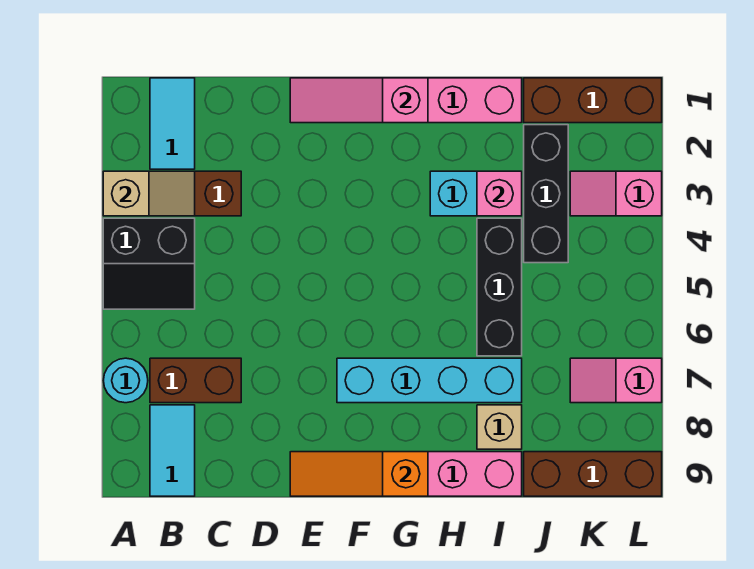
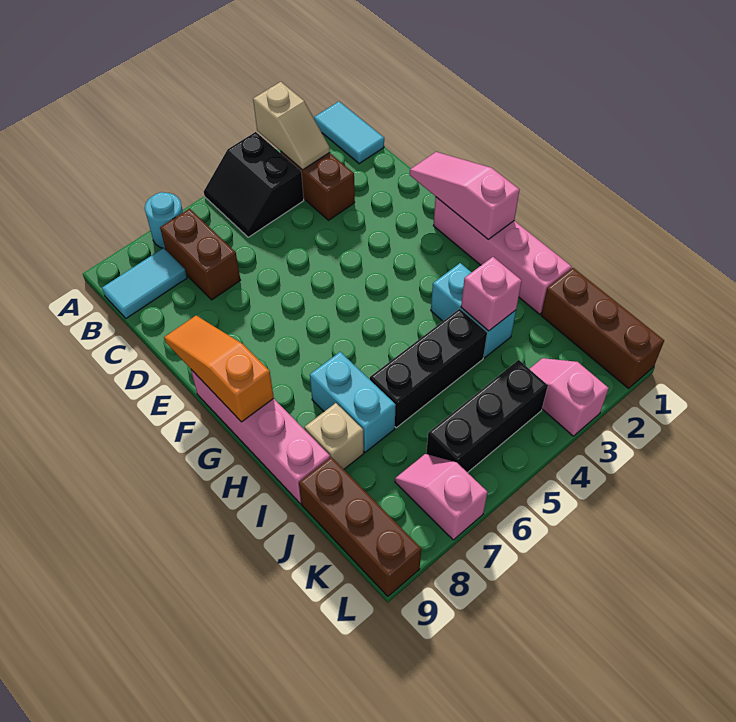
cyan tile B1:B2 level 1 -> cyan tile A1:B1 level 1
cyan brick F7:I7 level 1 -> cyan brick H7:I7 level 1
black brick J2:J4 level 1 -> black brick K4:K6 level 1

